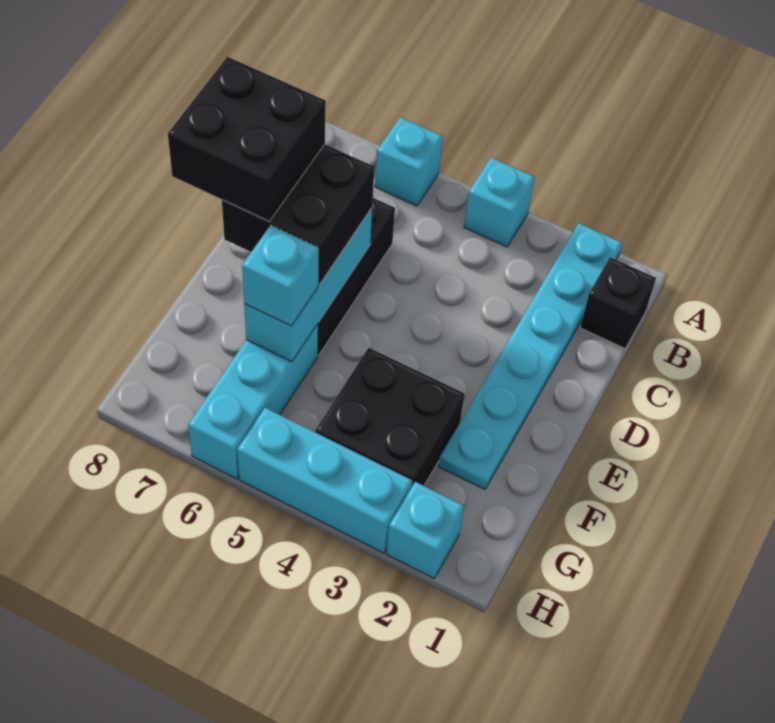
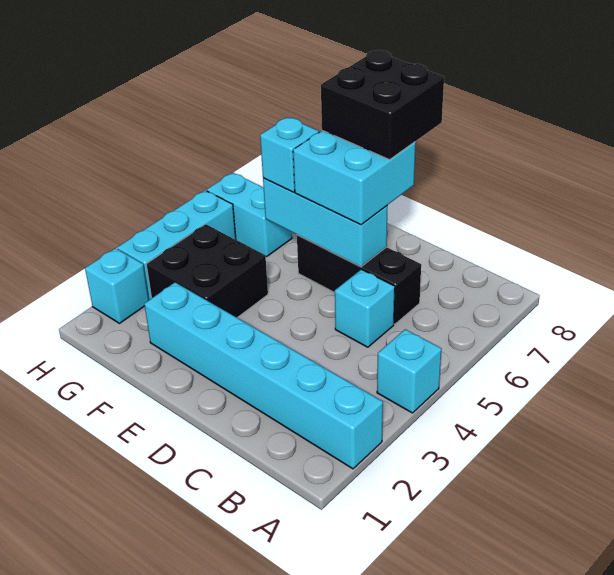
cyan plate A2:F2 level 1 -> cyan brick A2:F2 level 1
cyan brick A6 level 1 -> cyan brick C5 level 1
black brick B1 level 1 -> none
black brick D6:E7 level 3 -> cyan brick D6:E7 level 3
cyan brick F6:H6 level 1 -> cyan brick G6:H6 level 1

